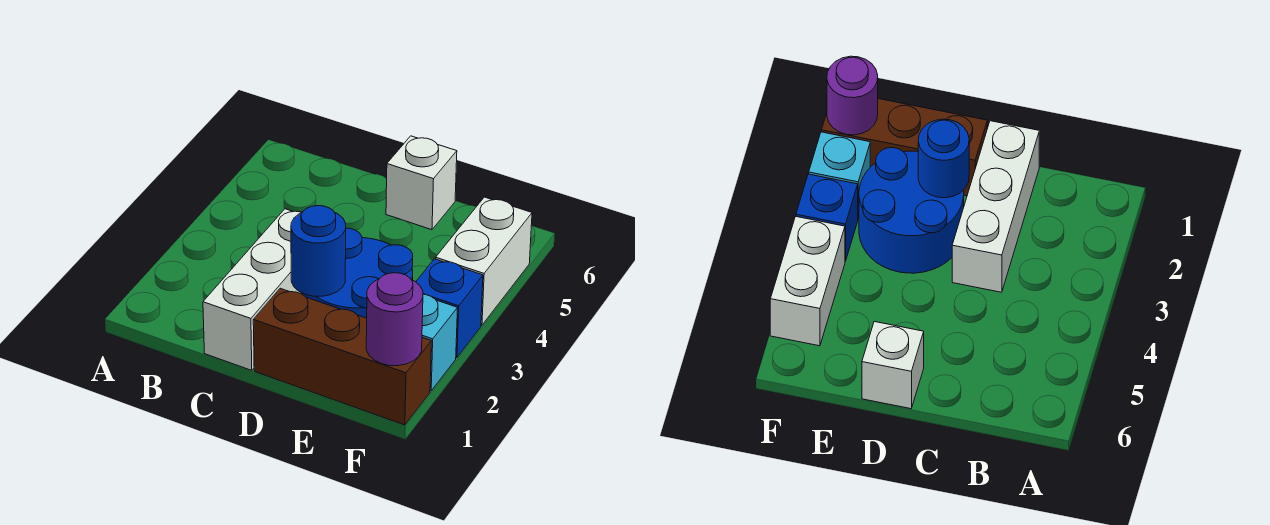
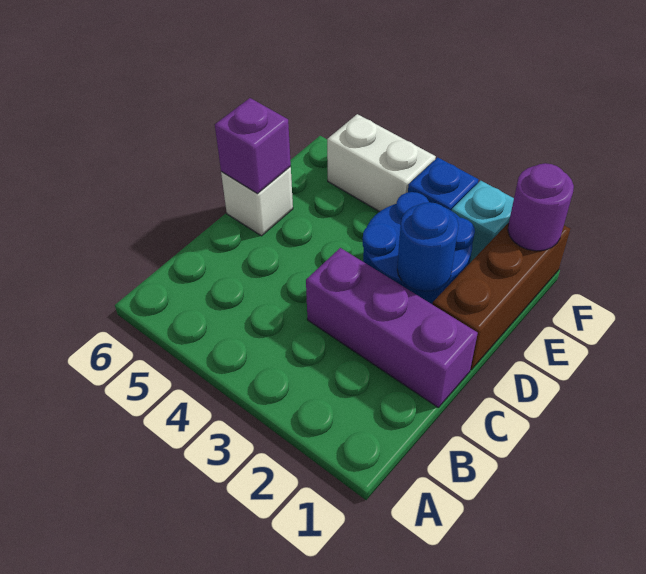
white brick C1:C3 level 1 -> purple brick C1:C3 level 1
none -> purple brick D6 level 2

